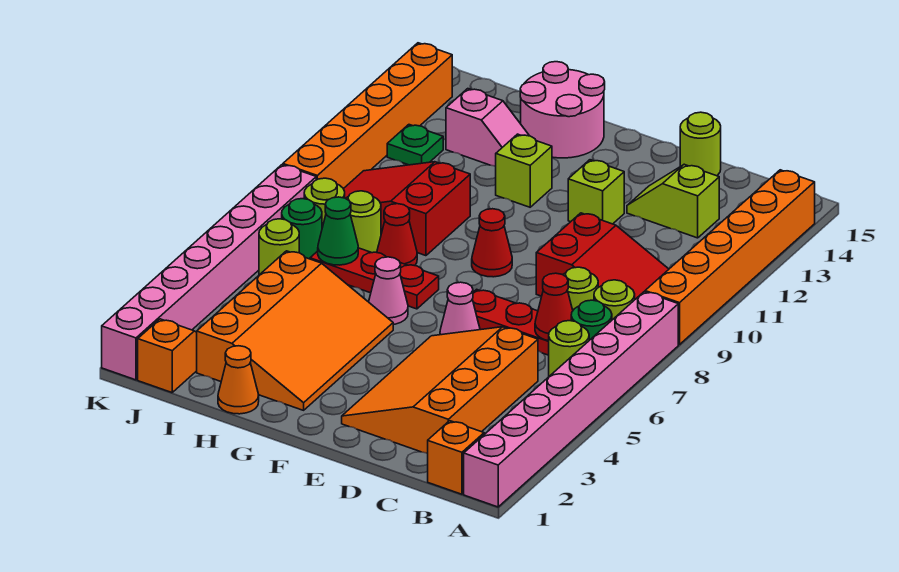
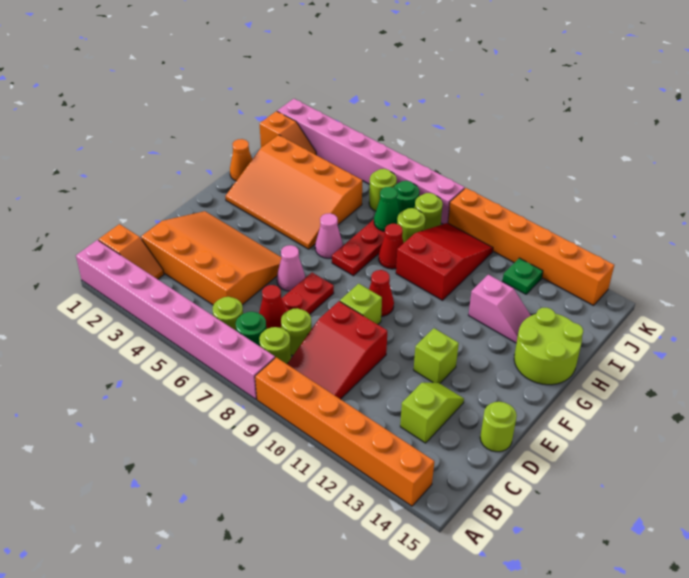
lime brick G12 level 1 -> lime brick E9 level 1
pink round brick G14:H15 level 1 -> lime round brick G14:H15 level 1
pink slope H13:I13 level 1 top I -> pink slope H12:H13 level 1 top 12

